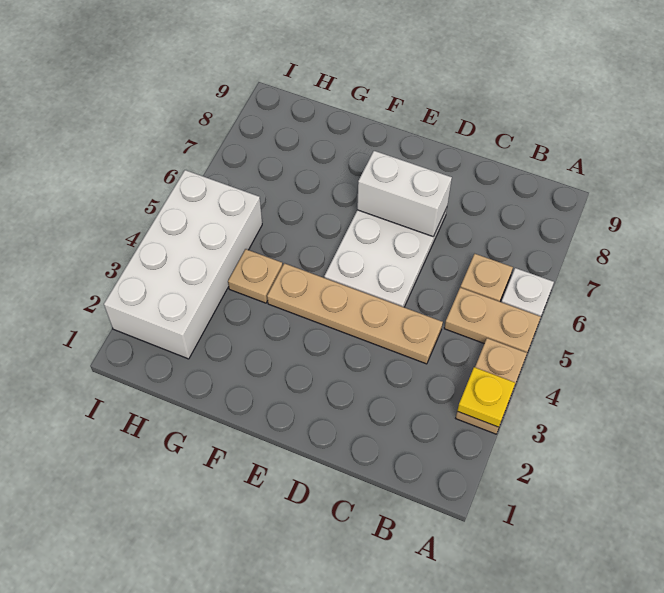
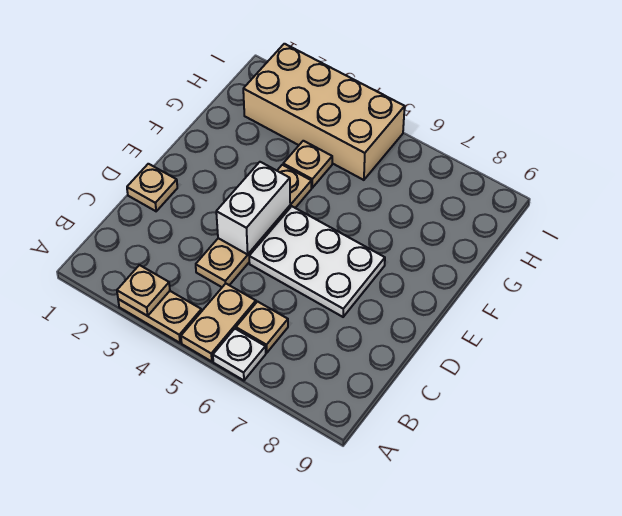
yellow plate A3 level 2 -> tan plate A3 level 2
none -> tan plate D1 level 1
white brick D7:E7 level 2 -> white brick D4:E4 level 2
white brick H2:I5 level 1 -> tan brick H2:I5 level 1

